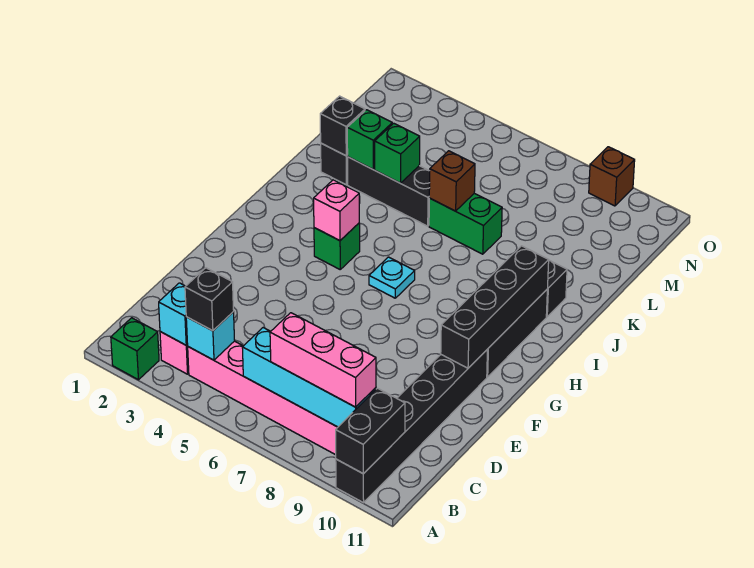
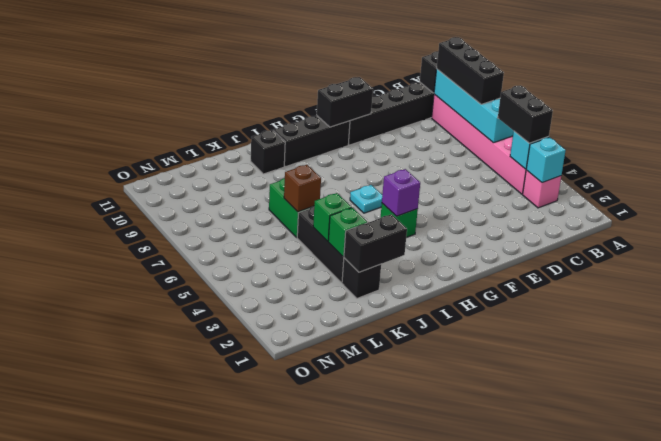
green brick A2 level 1 -> none
black brick B4 level 3 -> black brick B4:B5 level 3
pink brick B7:B9 level 3 -> black brick B7:B9 level 3
black brick F10:I10 level 2 -> black brick F10:G10 level 2
pink brick H4 level 2 -> purple brick H4 level 2
black brick K2 level 2 -> black brick J2:K2 level 2
brown brick O9 level 1 -> none

